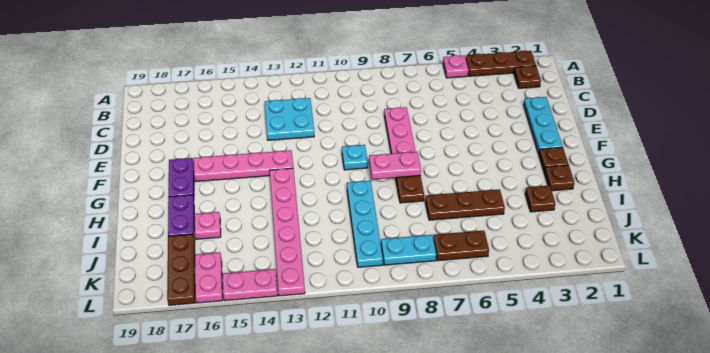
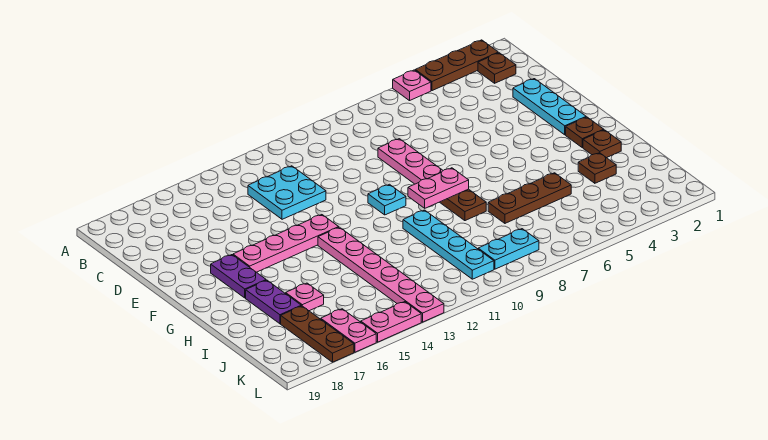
brown plate K6:K7 level 1 -> none

